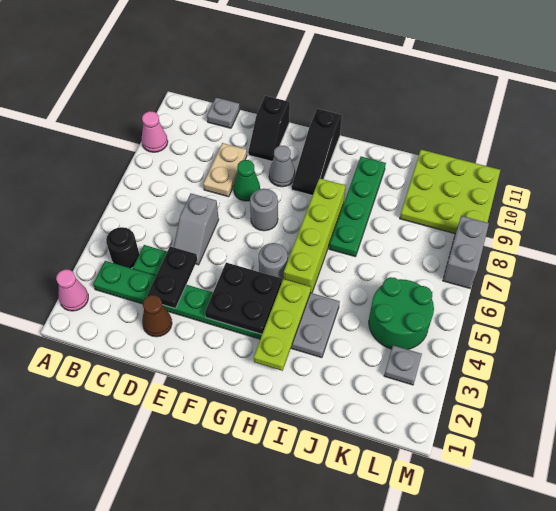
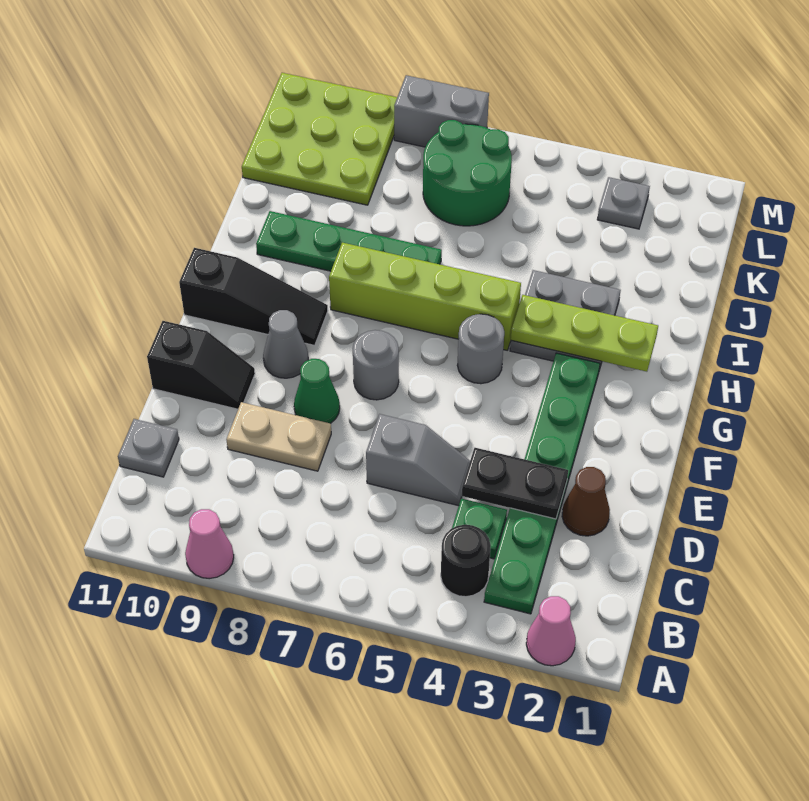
black plate F3:G4 level 2 -> none
green round brick K4:L5 level 1 -> green round brick K6:L7 level 1

